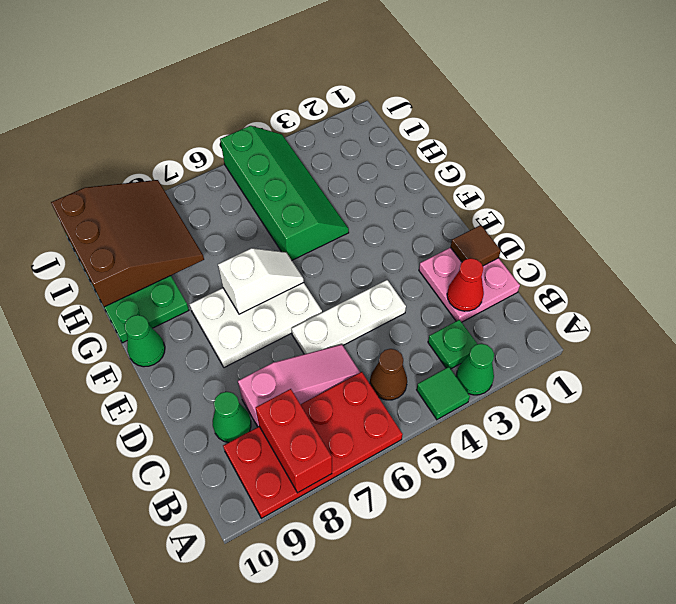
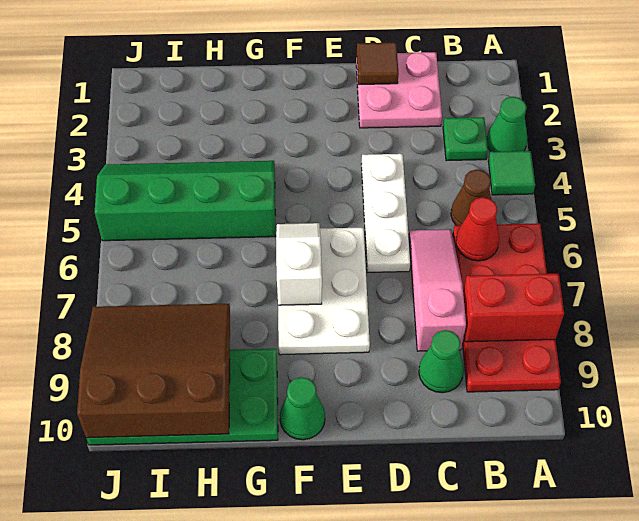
red cone C2 level 2 -> red cone B6 level 2

